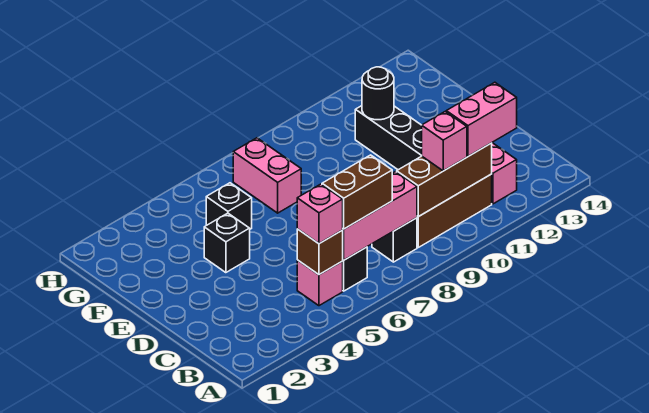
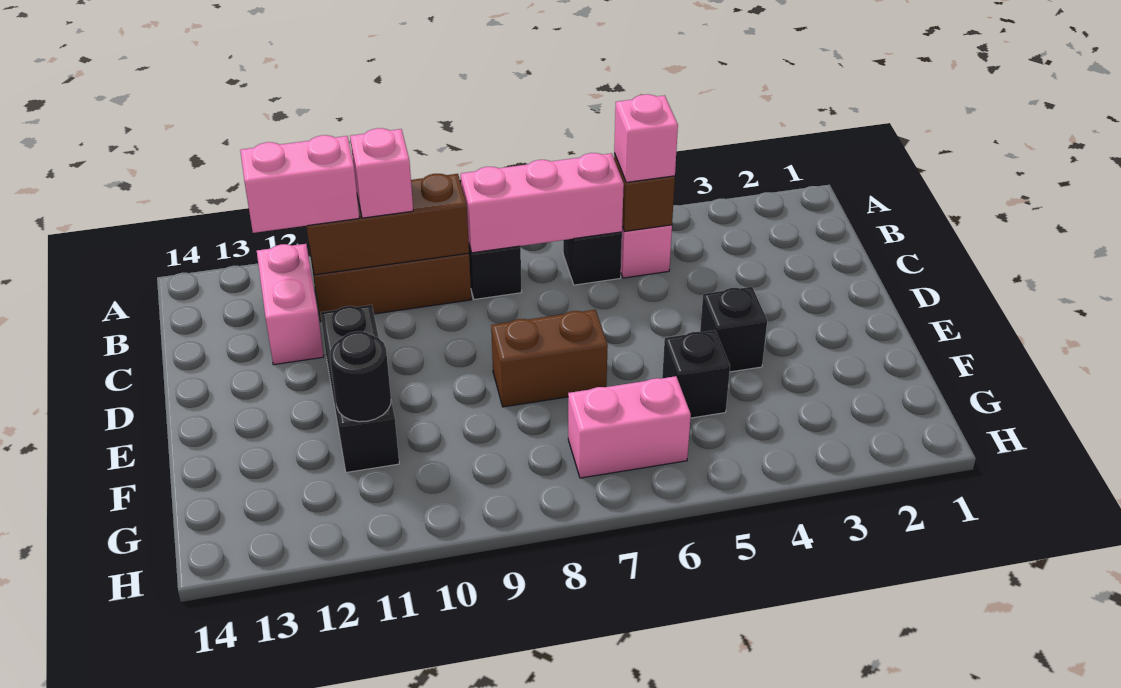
brown brick B6:B7 level 3 -> brown brick E7:E8 level 1
pink brick F7:G7 level 1 -> pink brick G6:G7 level 1

